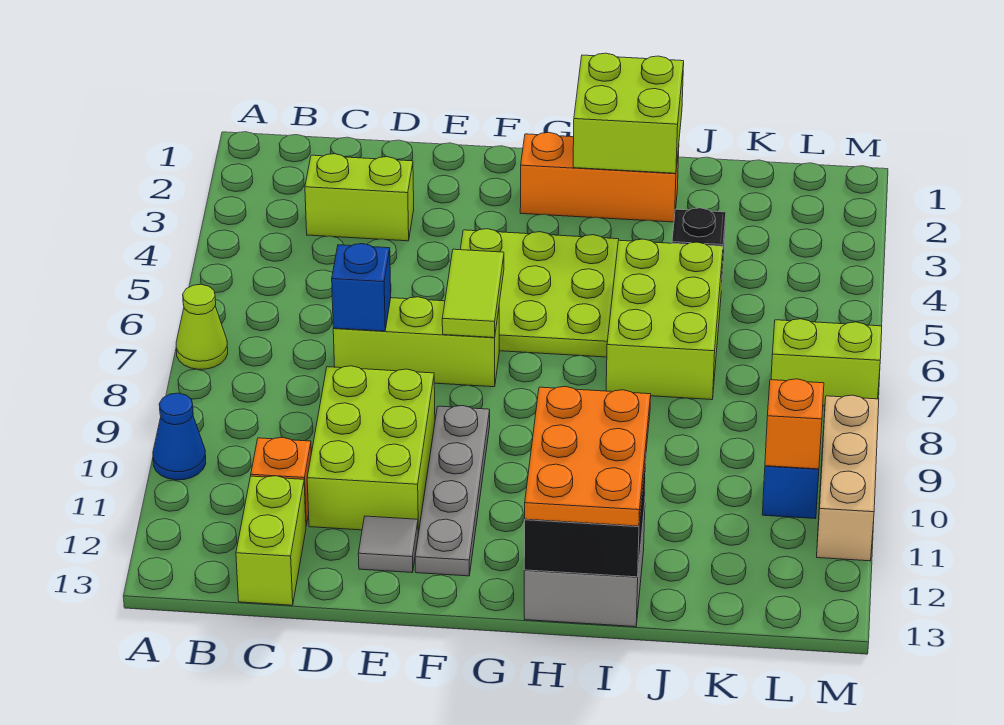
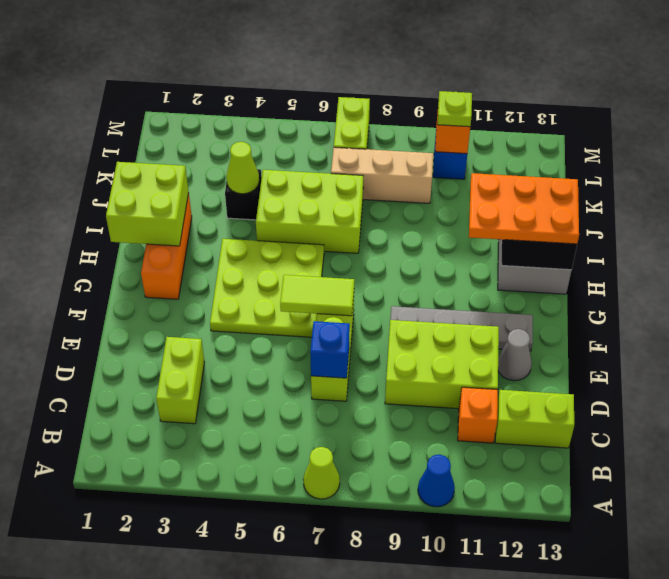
grey tile E12 level 1 -> grey cone E12 level 1
none -> lime cone J4 level 2
none -> lime plate L10 level 3
tan brick M9:M11 level 1 -> tan brick K7:K9 level 1

